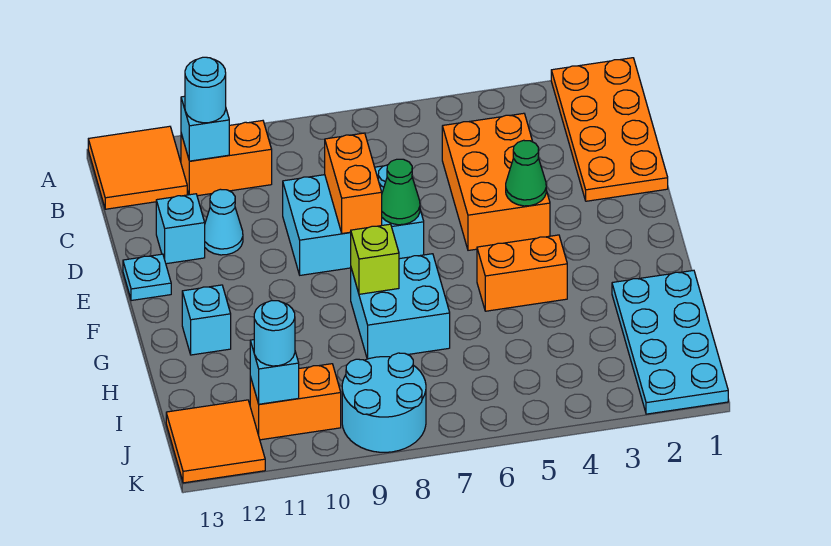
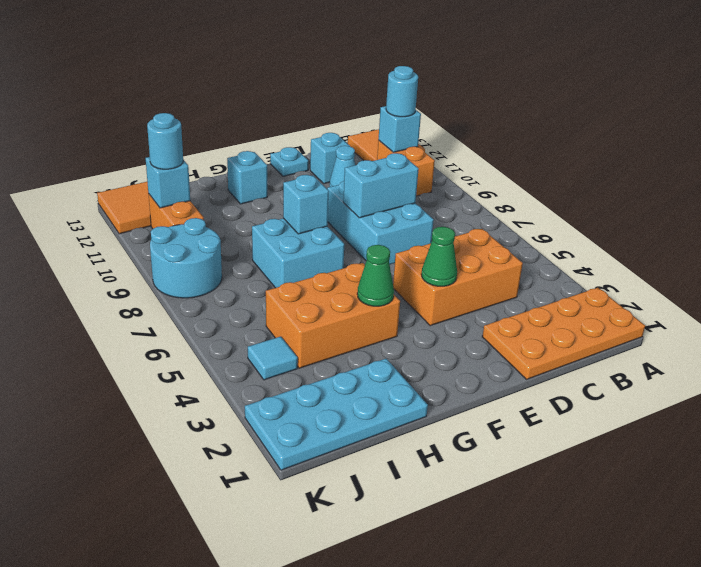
orange brick D8:E8 level 2 -> cyan brick D8:E8 level 2
green cone E7 level 2 -> green cone G4 level 2
orange brick G4:G5 level 1 -> orange brick G4:I5 level 1
lime brick G8 level 2 -> cyan brick G8 level 2
none -> cyan tile J4 level 1

